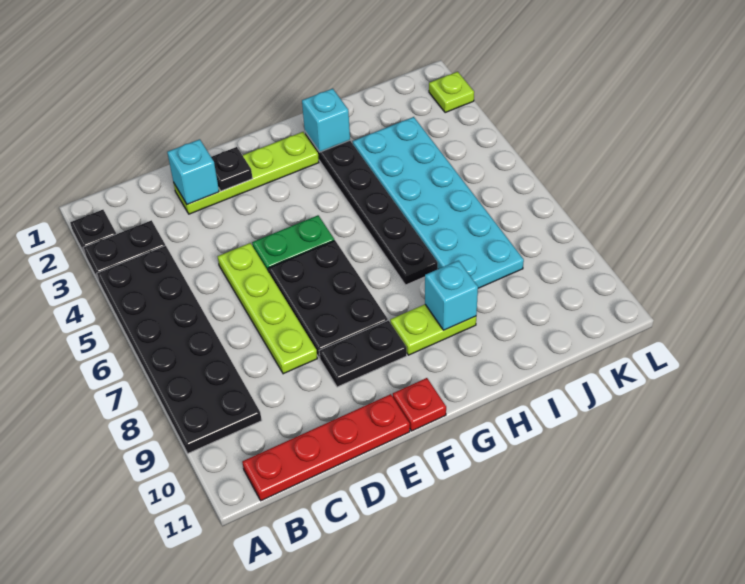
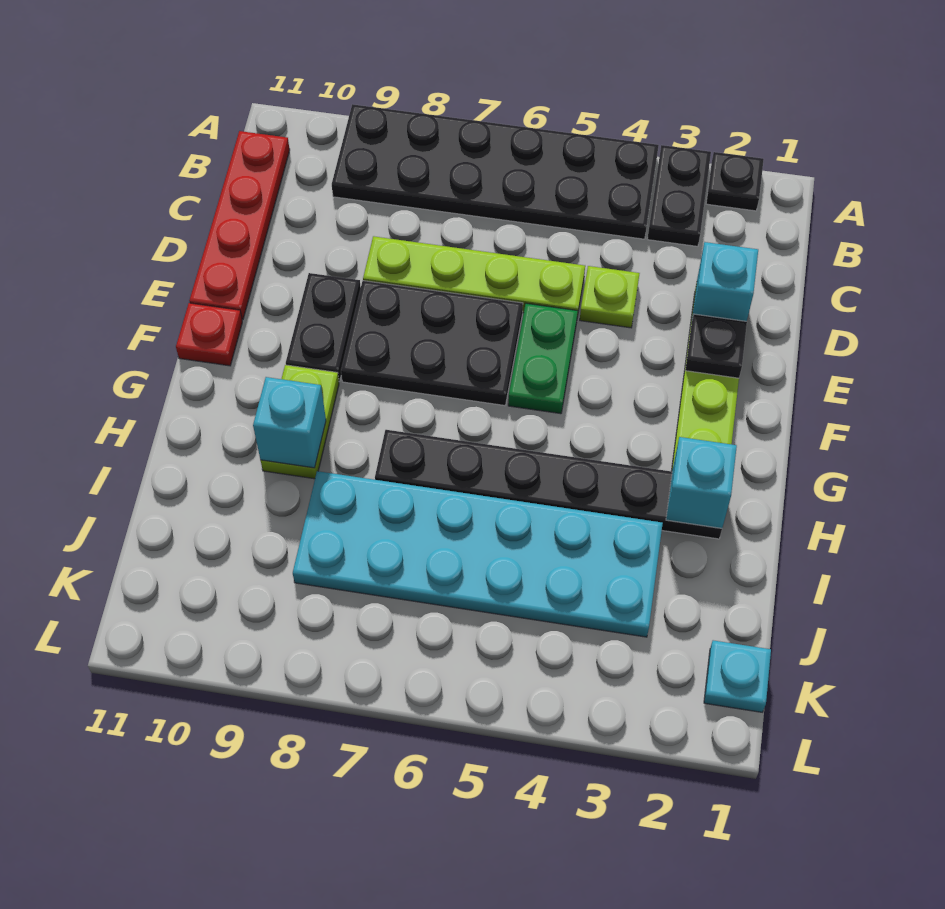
none -> cyan plate K1 level 1
lime plate L2 level 1 -> lime plate D4 level 1

